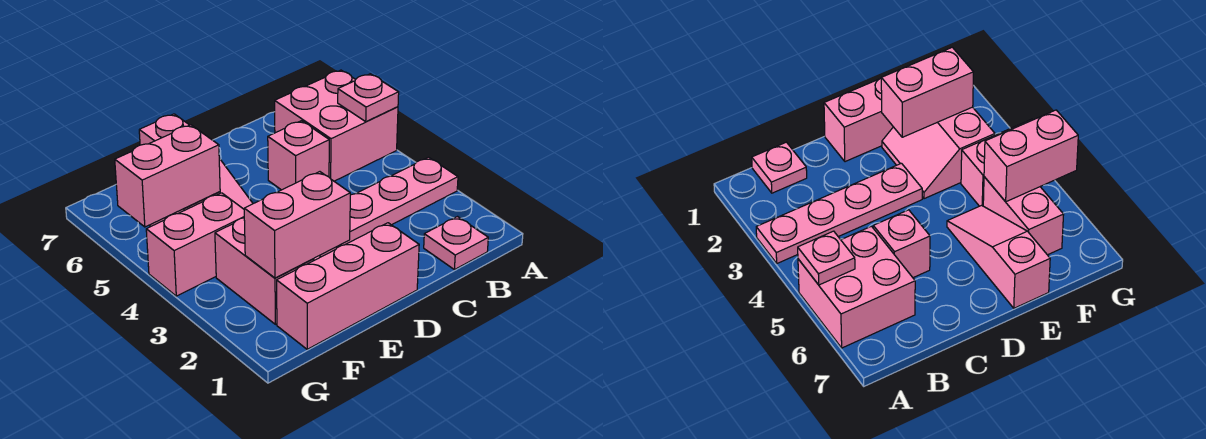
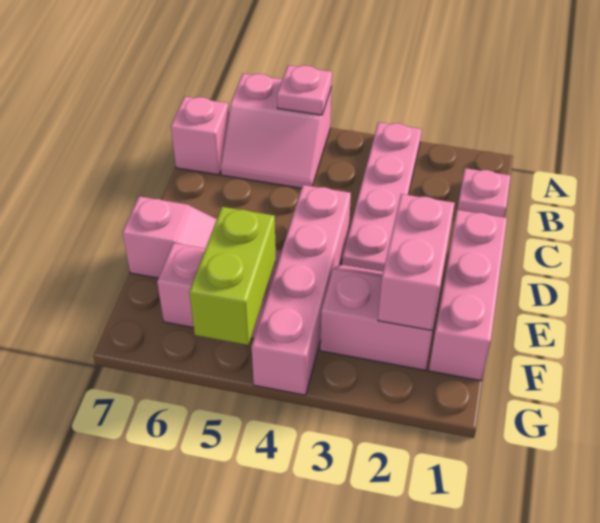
pink brick A5:B6 level 1 -> pink slope A5:B6 level 1 top A
pink brick C5 level 1 -> pink brick B7 level 1
pink brick F4:G4 level 1 -> pink brick D4:G4 level 1
pink brick F5:G5 level 2 -> lime brick F5:G5 level 2

